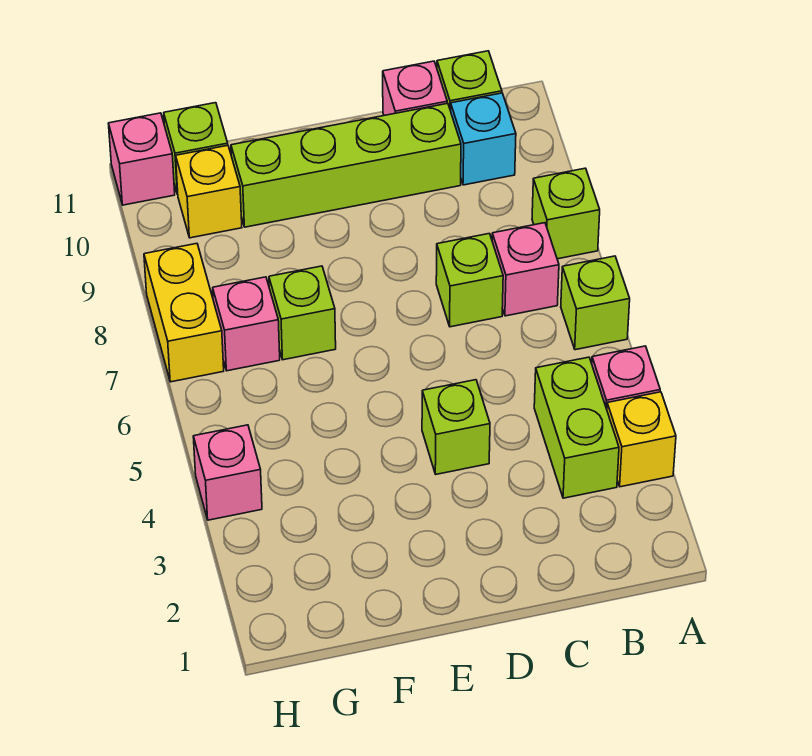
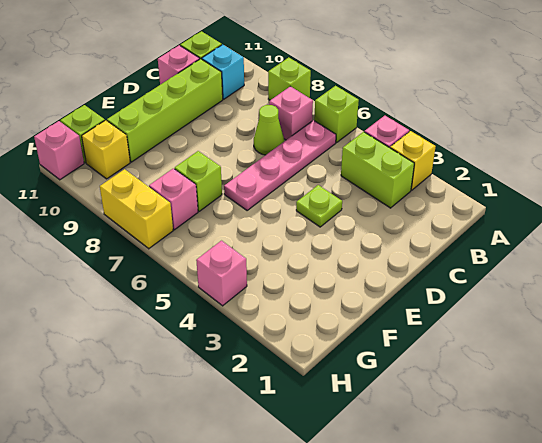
none -> pink plate B6:E6 level 1
lime brick C7 level 1 -> lime cone C7 level 1
lime brick D4 level 1 -> lime plate D4 level 1

